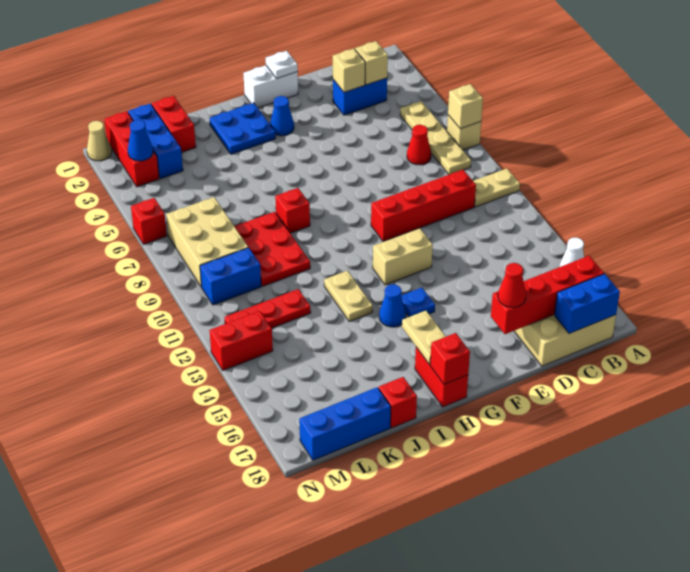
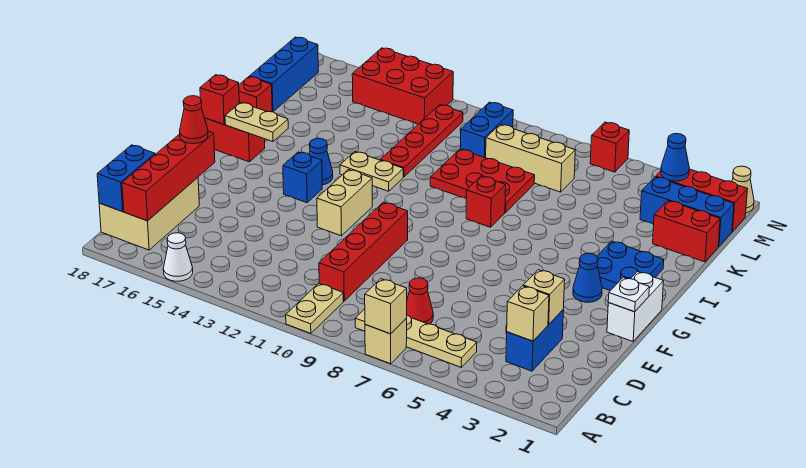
blue plate G14 level 1 -> blue brick G14 level 1
red plate K12:M12 level 1 -> red plate J12:M12 level 1
tan brick L7:M9 level 1 -> tan brick L7:L9 level 1
red brick M13:N13 level 1 -> red brick M13:N15 level 1

